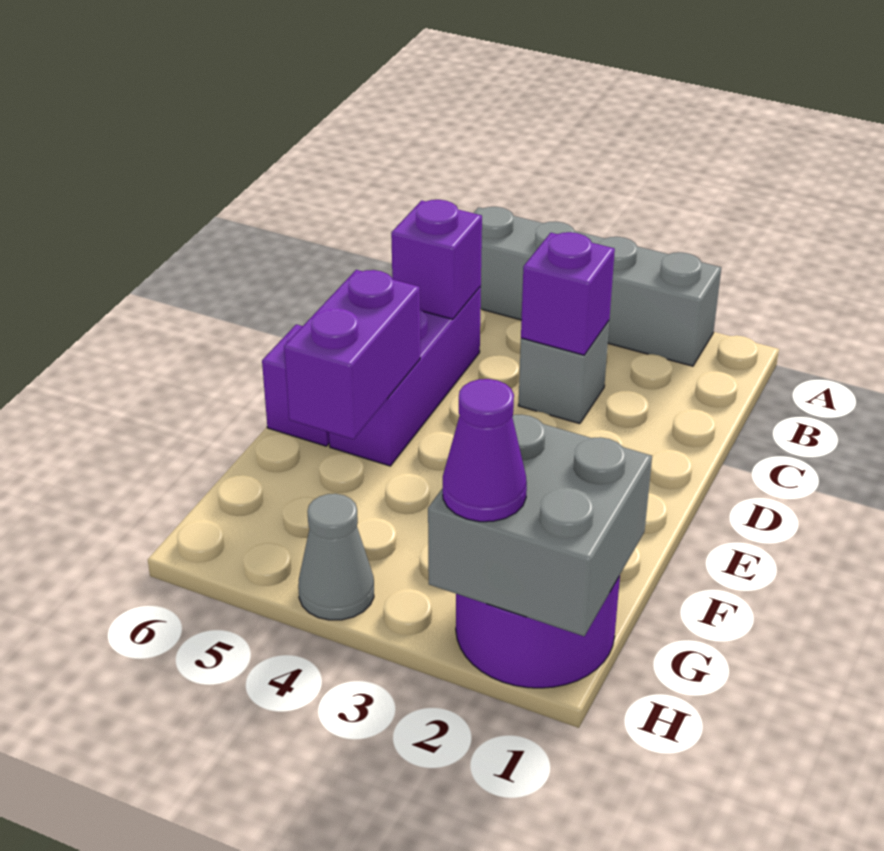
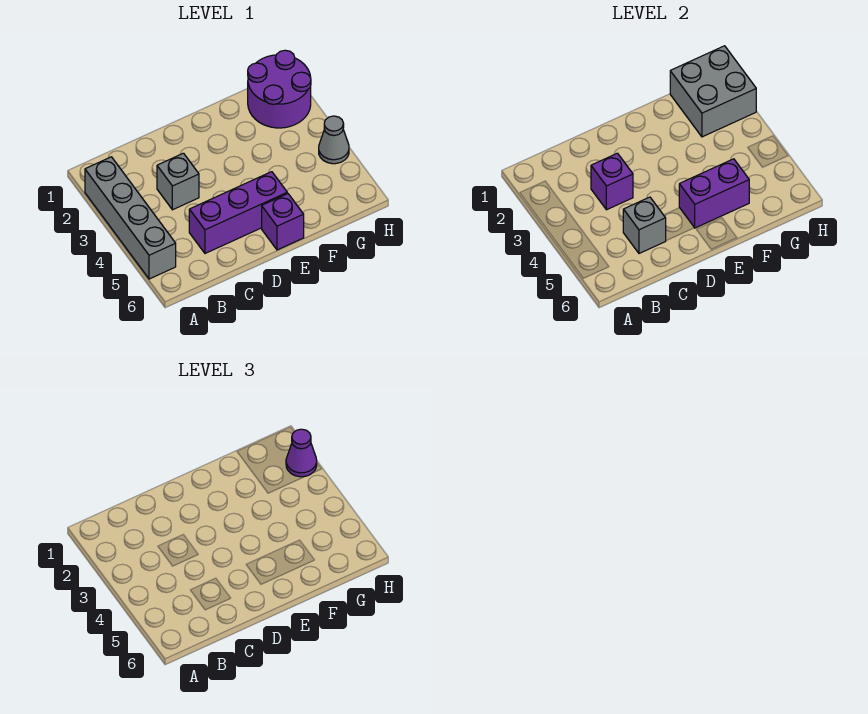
purple brick C5 level 2 -> grey brick C5 level 2

